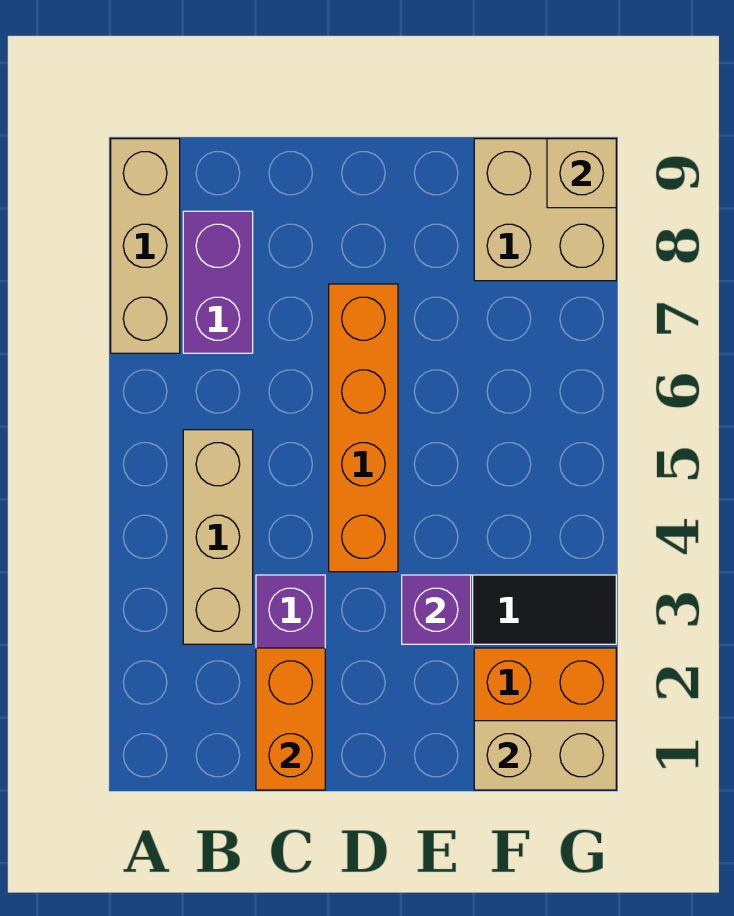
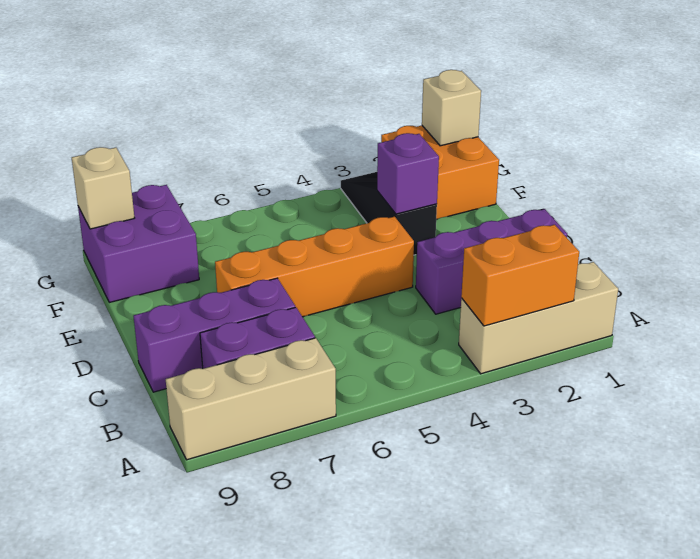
tan brick B3:B5 level 1 -> tan brick A1:A3 level 1
orange brick C1:C2 level 2 -> orange brick A2:A3 level 2
none -> purple brick C7:C9 level 1
tan brick F1:G1 level 2 -> tan brick G1 level 2
tan brick F8:G9 level 1 -> purple brick F8:G9 level 1

